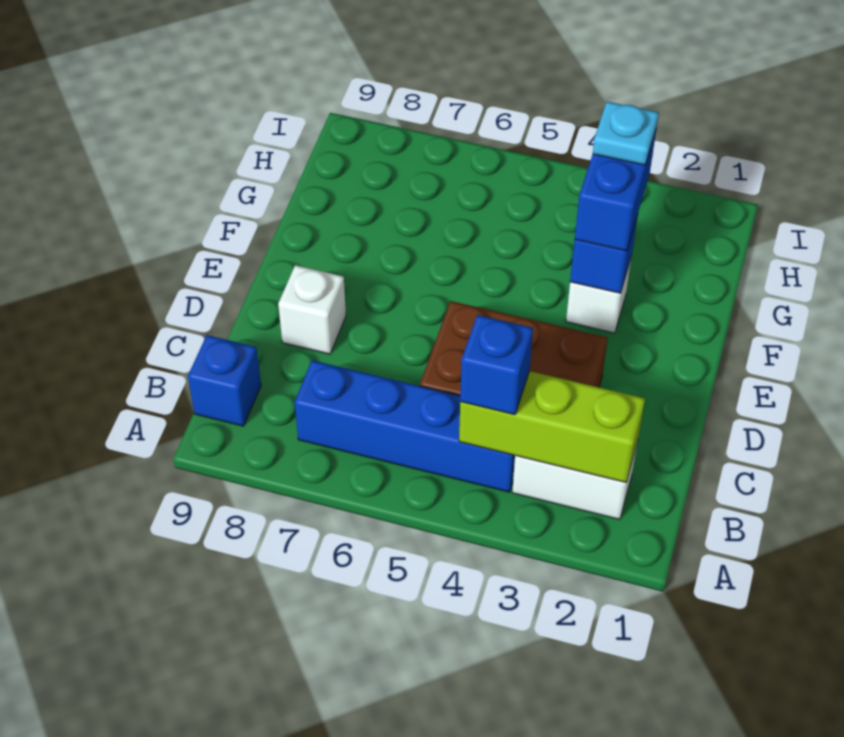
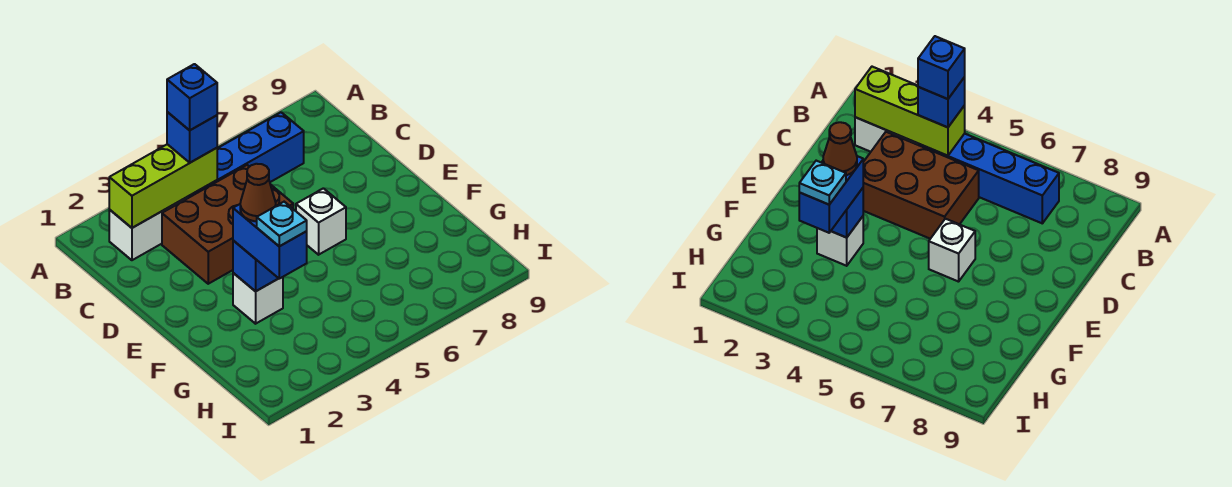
blue brick B9 level 1 -> blue brick B4 level 4
white brick D8 level 1 -> white brick E6 level 1
none -> brown cone F3 level 4

